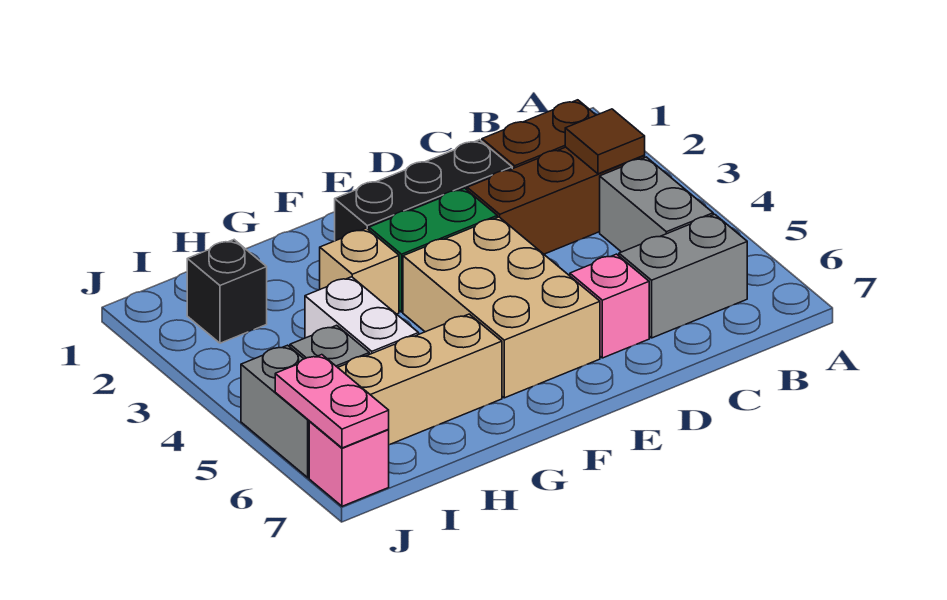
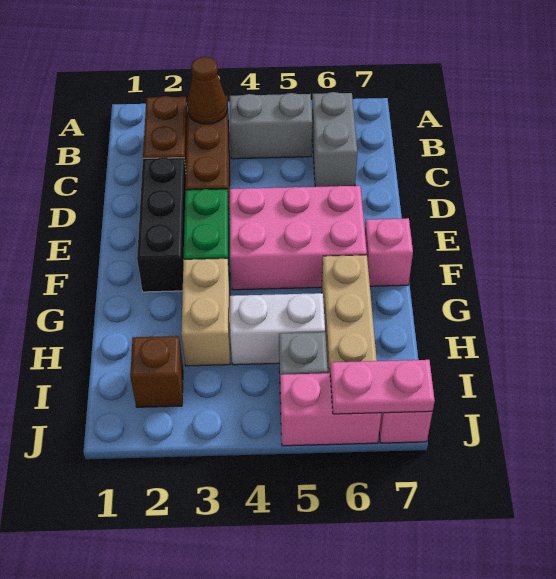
brown tile B3 level 2 -> brown cone B3 level 2
pink brick D6 level 1 -> pink brick F7 level 1
tan brick E4:F6 level 1 -> pink brick E4:F6 level 1
tan brick G3 level 1 -> tan brick G3:H3 level 1
black brick I2 level 1 -> brown brick I2 level 1
grey brick J5:J6 level 1 -> pink brick J5:J6 level 1

